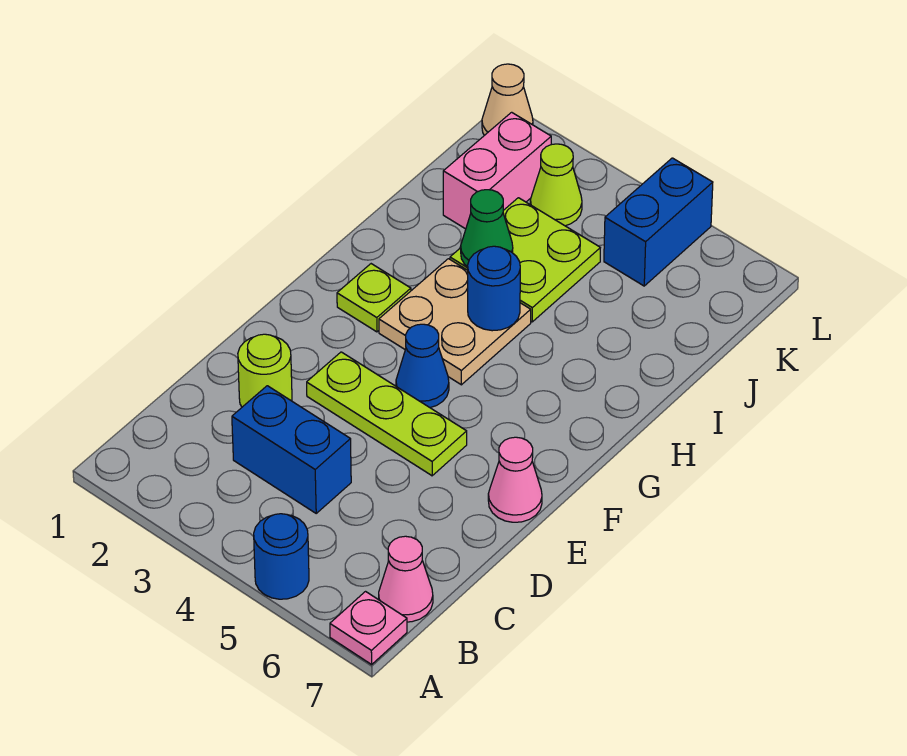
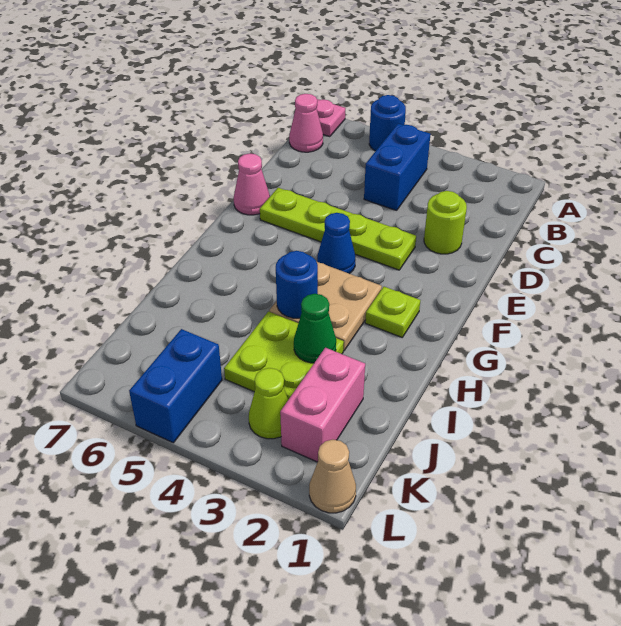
blue brick C3:C4 level 1 -> blue brick B4:C4 level 1
lime plate E3:E5 level 1 -> lime plate E3:E6 level 1

